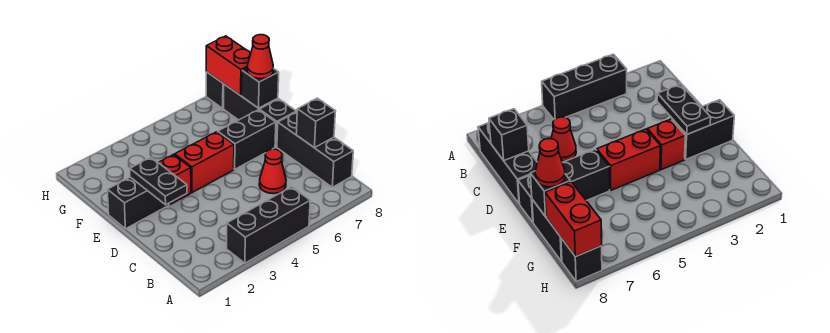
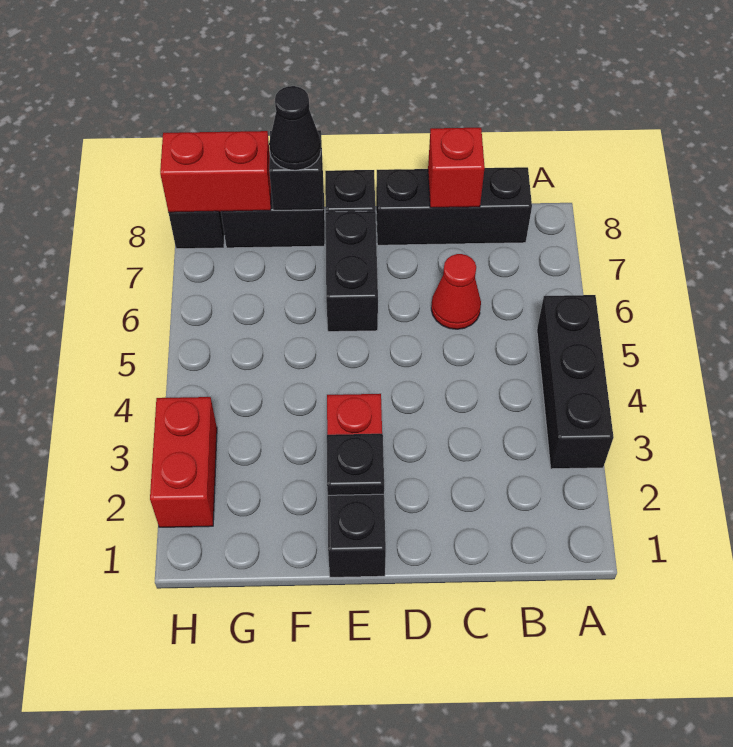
black brick C8 level 2 -> red brick C8 level 2
black plate D2:E2 level 2 -> black plate E2 level 2
red brick E4:E5 level 1 -> red brick H2:H3 level 1
red cone F8 level 3 -> black cone F8 level 3

